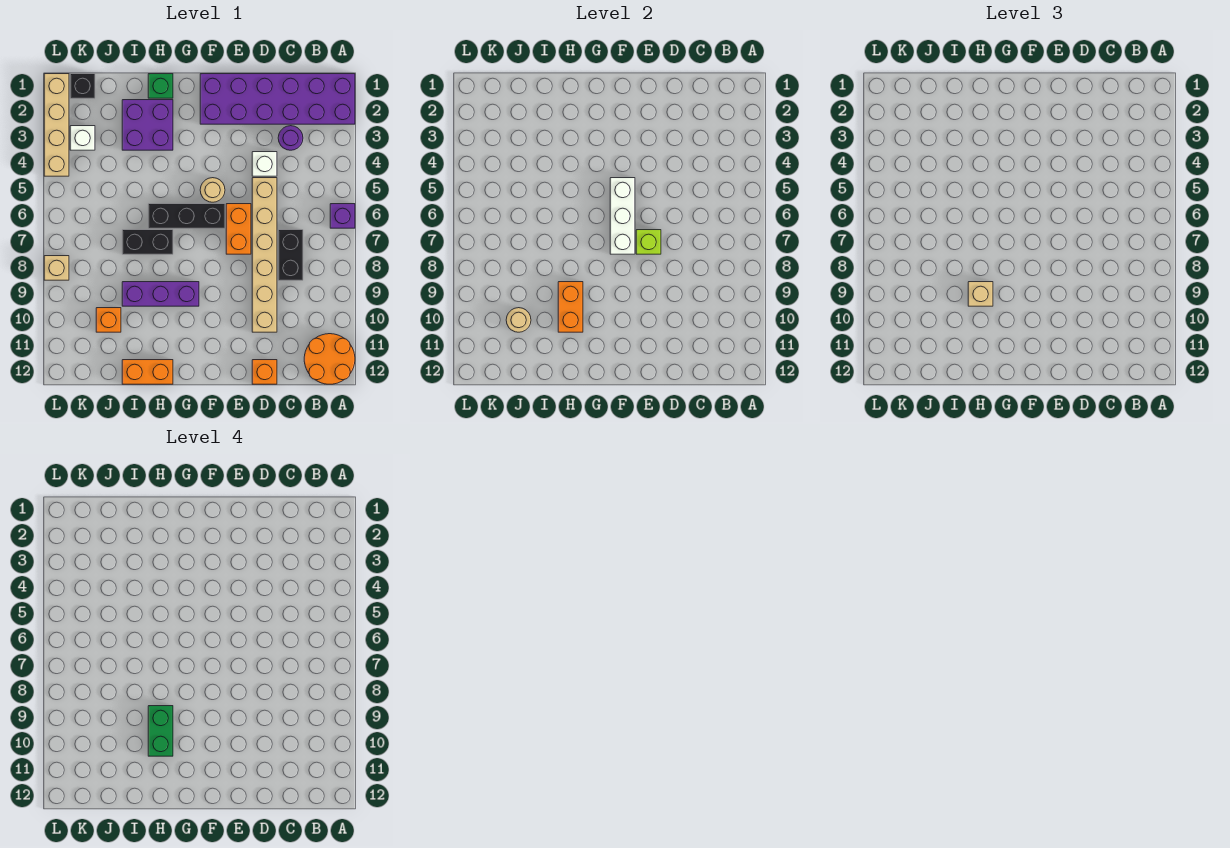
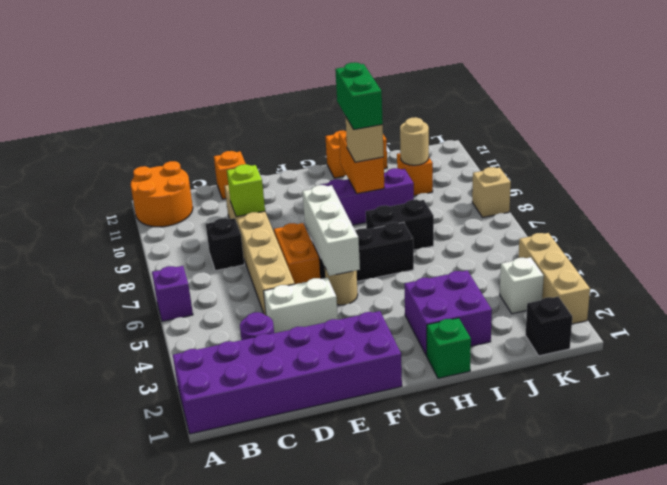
black brick C7:C8 level 1 -> black brick C8 level 1
white brick D4 level 1 -> white brick D4:E4 level 1
lime brick E7 level 2 -> lime brick D9 level 2
tan brick L1:L4 level 1 -> tan brick L2:L4 level 1

